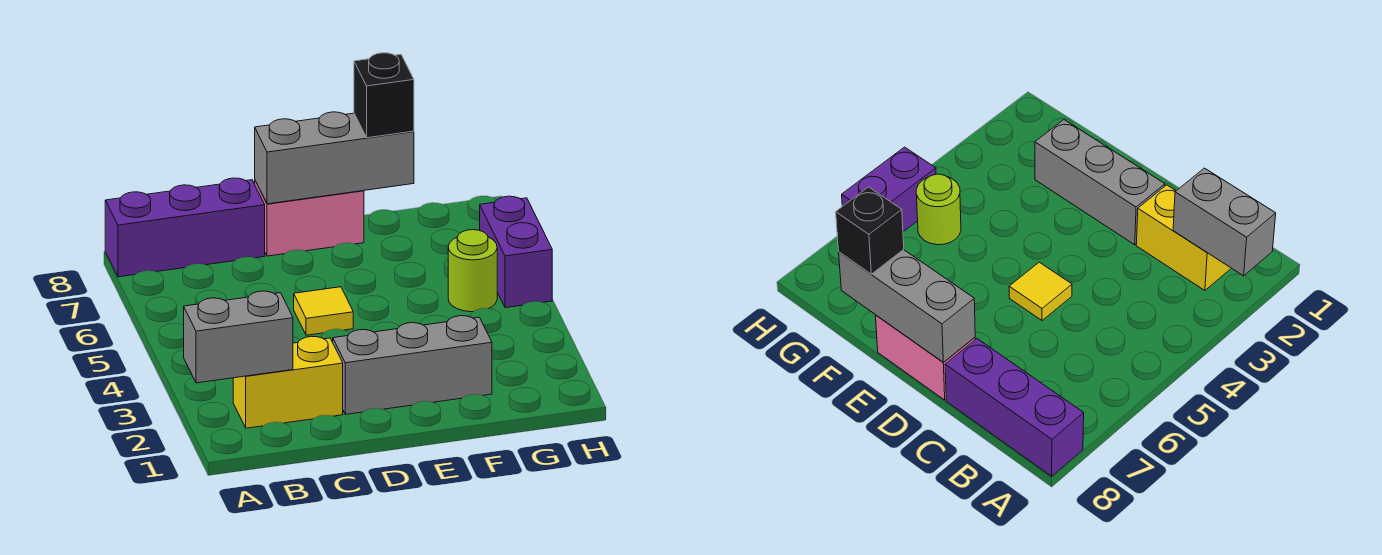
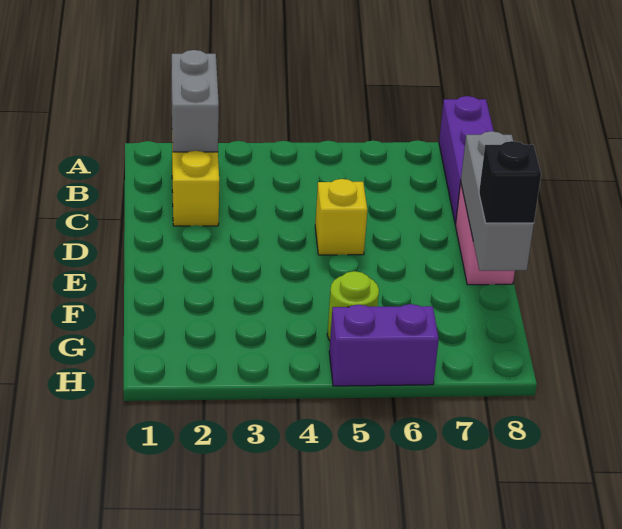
grey brick D2:F2 level 1 -> none
yellow tile D5 level 1 -> yellow brick D5 level 1

